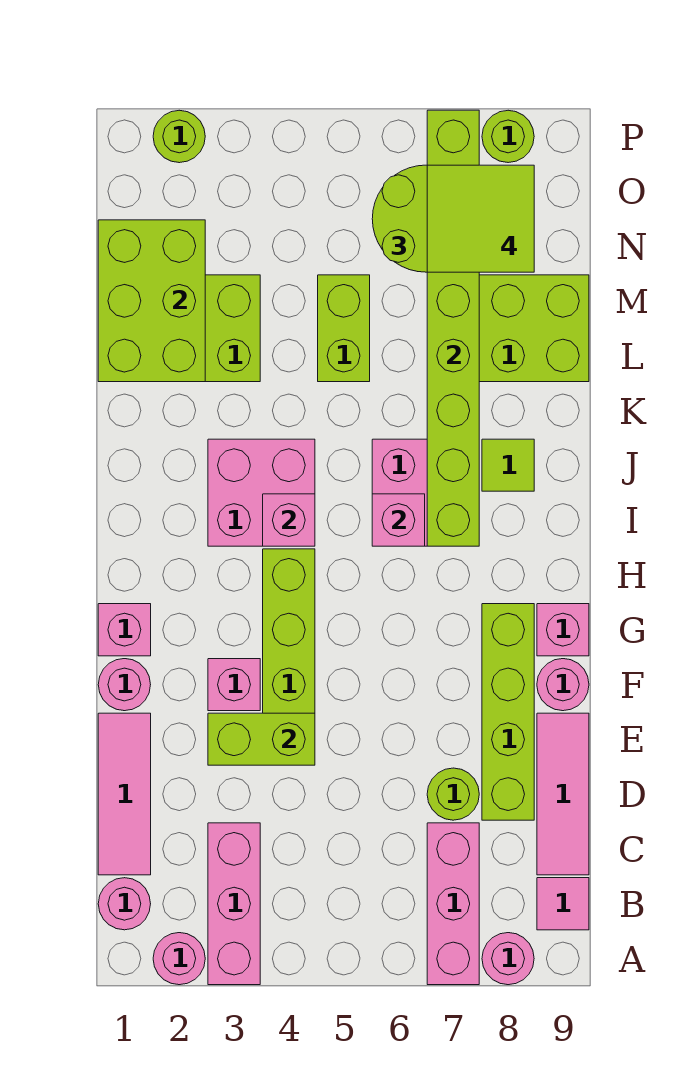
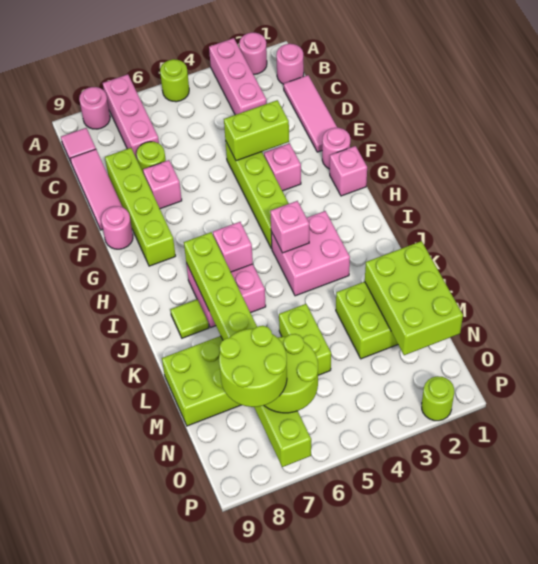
pink brick G9 level 1 -> pink brick E7 level 1
lime tile N7:O8 level 4 -> lime round brick N7:O8 level 4
lime round brick P8 level 1 -> lime round brick A5 level 1

